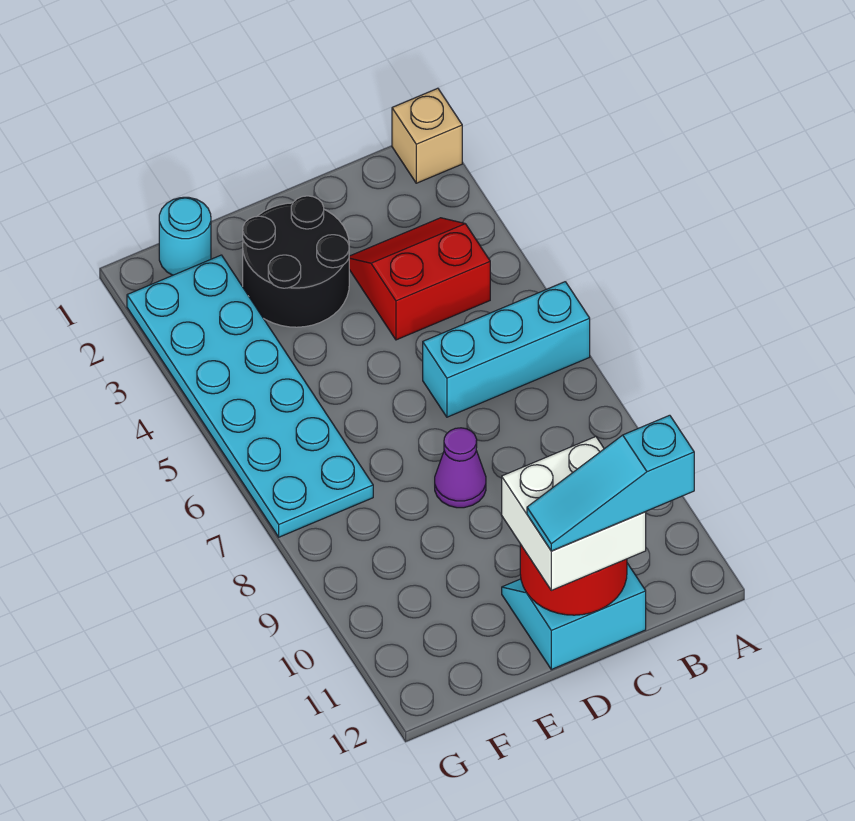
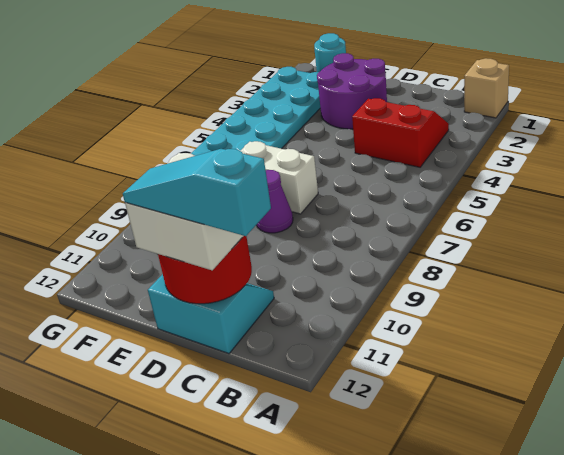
cyan brick A6:C6 level 1 -> none
black round brick D2:E3 level 1 -> purple round brick D2:E3 level 1
none -> white brick D7:E7 level 1

